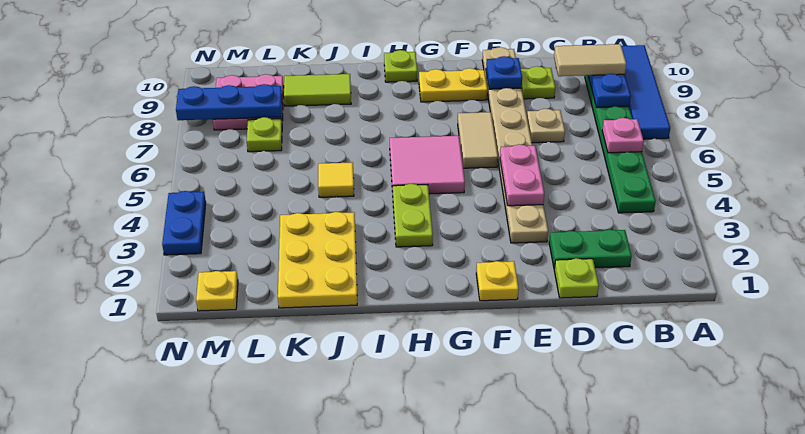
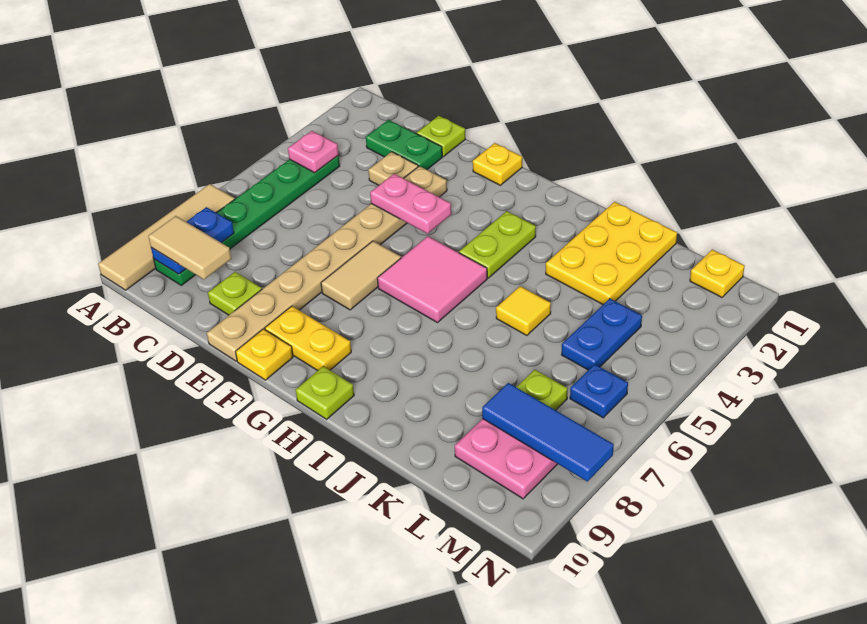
blue tile A7:A10 level 1 -> tan tile A7:A10 level 1
pink plate B6 level 2 -> pink plate B4 level 2
tan plate D7 level 1 -> tan plate D3 level 1
pink plate E4:E5 level 2 -> pink plate E4:F4 level 2
blue plate E9 level 2 -> blue plate M6 level 1
none -> yellow plate F10 level 1
lime tile J9:K9 level 1 -> none
blue plate L8:N8 level 2 -> blue tile L8:N8 level 2
blue plate N3:N4 level 1 -> blue plate L4:L5 level 1

